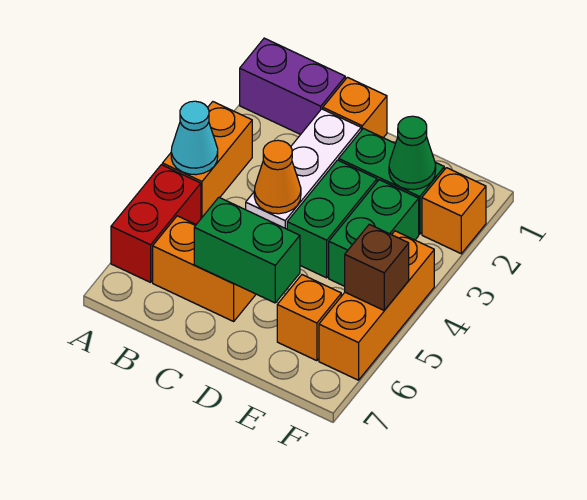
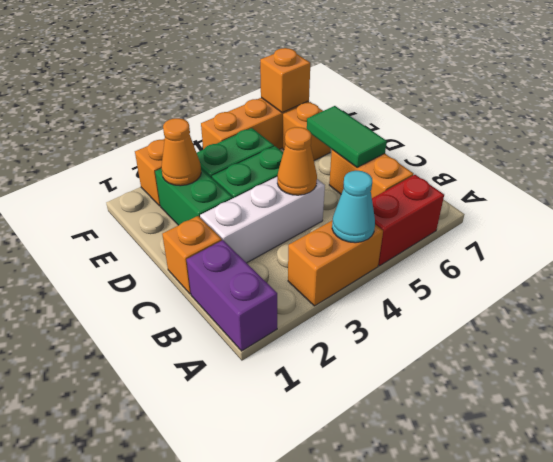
green brick C6:D6 level 2 -> green tile C6:D6 level 2
green cone E2 level 2 -> orange cone E2 level 2
brown brick F5 level 2 -> none
none -> orange brick F6 level 2

